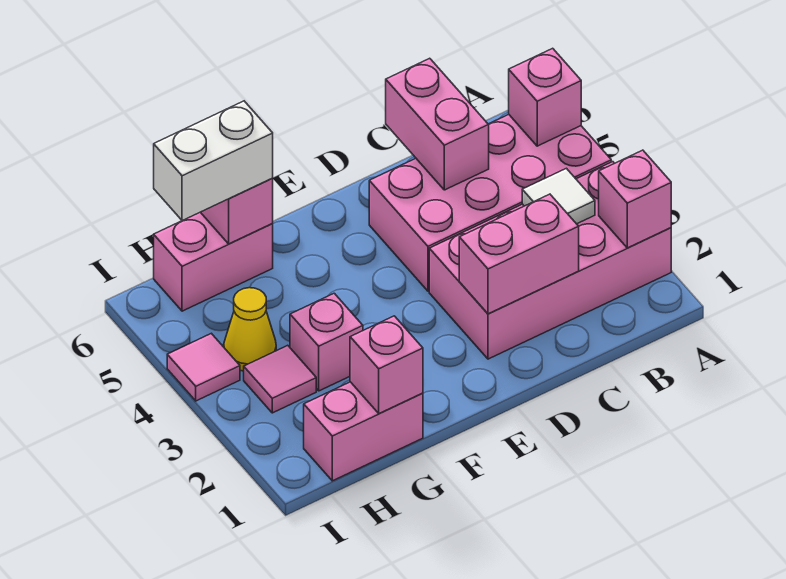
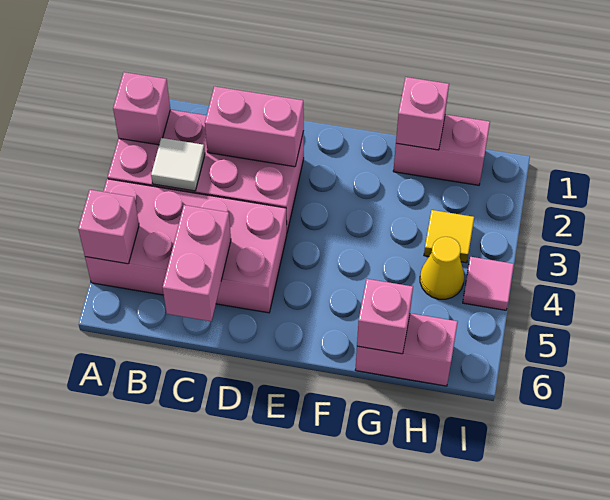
pink brick G3 level 1 -> none
white brick G6:H6 level 3 -> none
pink tile H3 level 1 -> yellow tile H3 level 1

